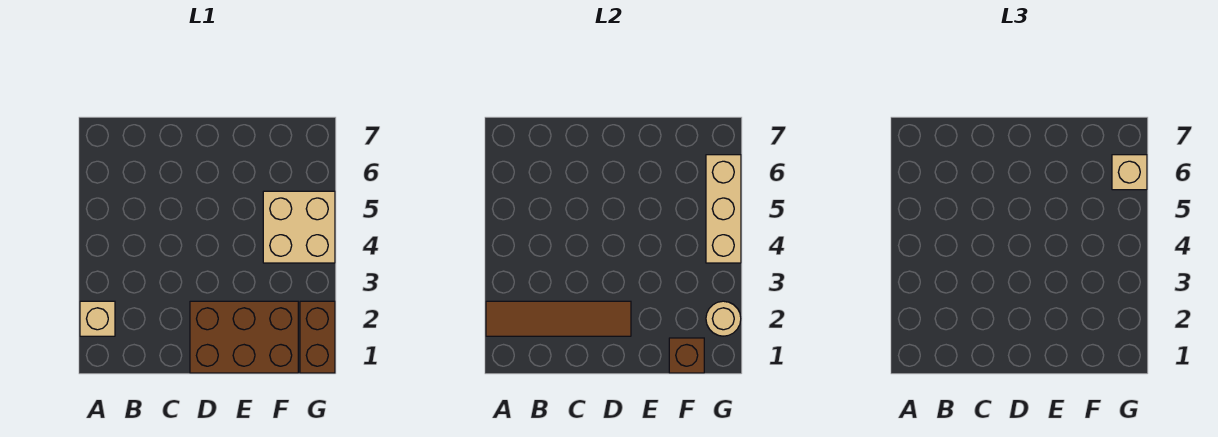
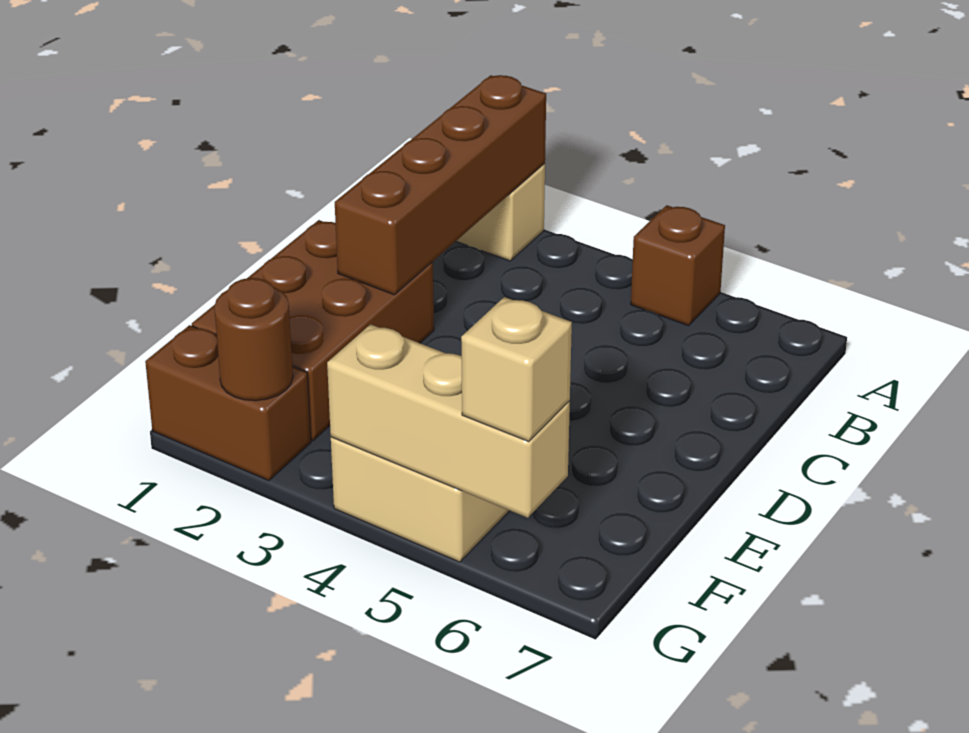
brown tile A2:D2 level 2 -> brown brick A2:D2 level 2
brown brick F1 level 2 -> brown brick A5 level 1
tan round brick G2 level 2 -> brown round brick G2 level 2

